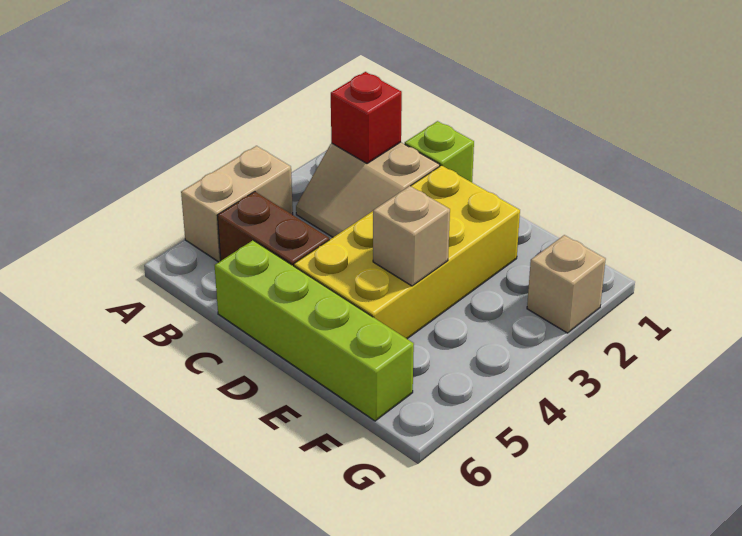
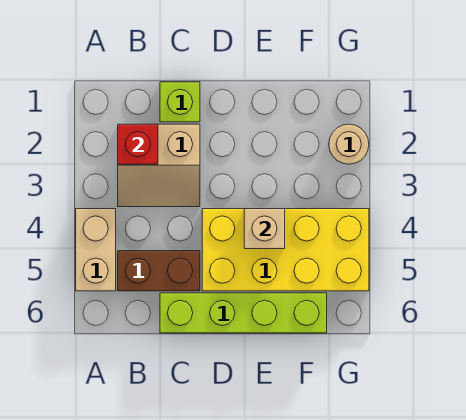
yellow brick D2:E5 level 1 -> yellow brick D4:G5 level 1
tan brick G2 level 1 -> tan round brick G2 level 1

